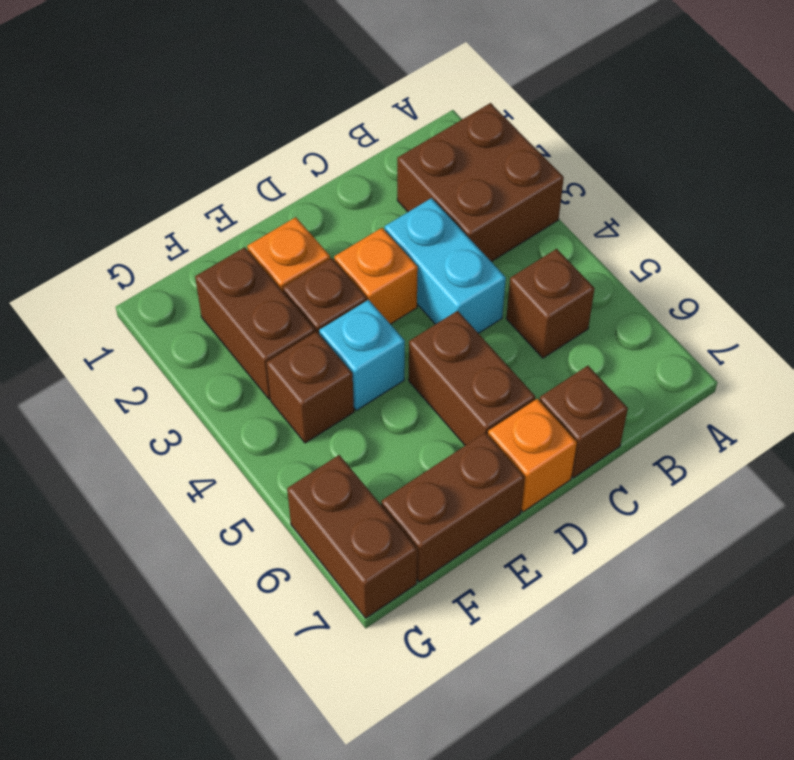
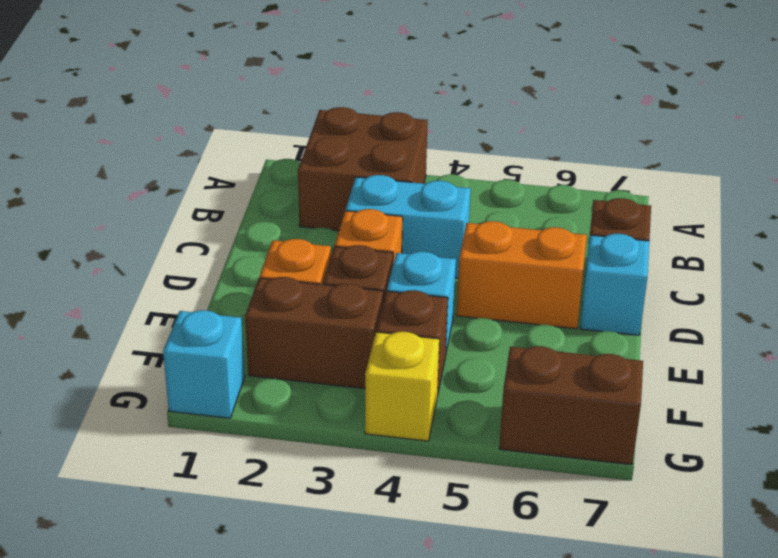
brown brick B5 level 1 -> none
brown brick D5:D6 level 1 -> orange brick D5:D6 level 1
orange brick D7 level 1 -> cyan brick D7 level 1
brown brick E7:F7 level 1 -> none
none -> cyan brick G1 level 1
none -> yellow brick G4 level 1

